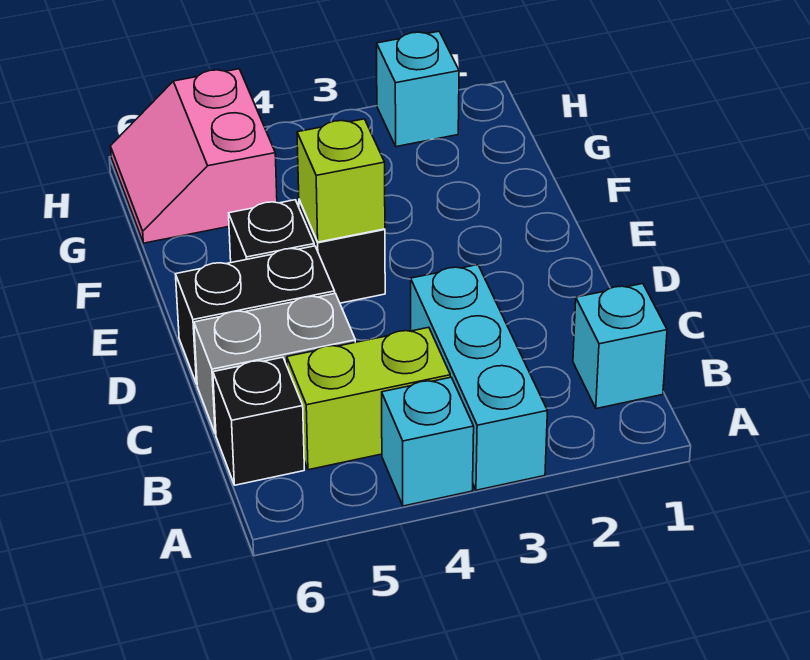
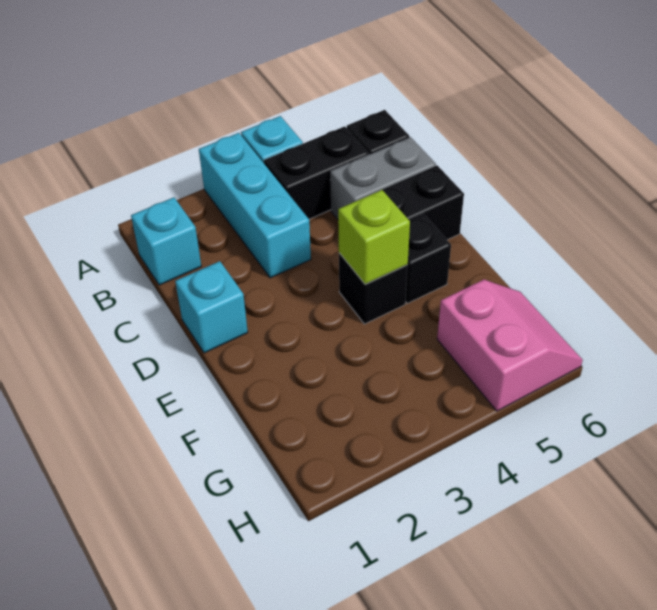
lime brick B4:B5 level 1 -> black brick B4:B5 level 1
cyan brick H2 level 1 -> cyan brick D1 level 1

